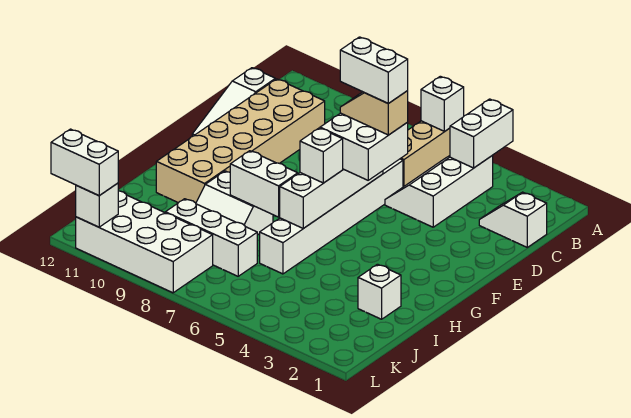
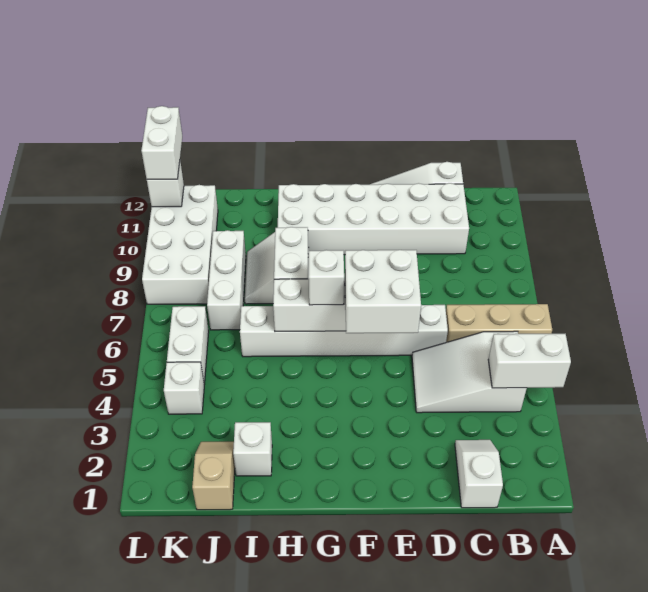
white brick A6 level 2 -> white brick K4 level 1
white slope B4:D5 level 1 top 4 -> white slope B4:D5 level 1 top B
tan brick C10:H11 level 1 -> white brick C10:H11 level 1
tan slope E5:E6 level 4 top 5 -> tan slope J1:J2 level 1 top 1
white brick E5:E6 level 5 -> white brick K5:K6 level 1

